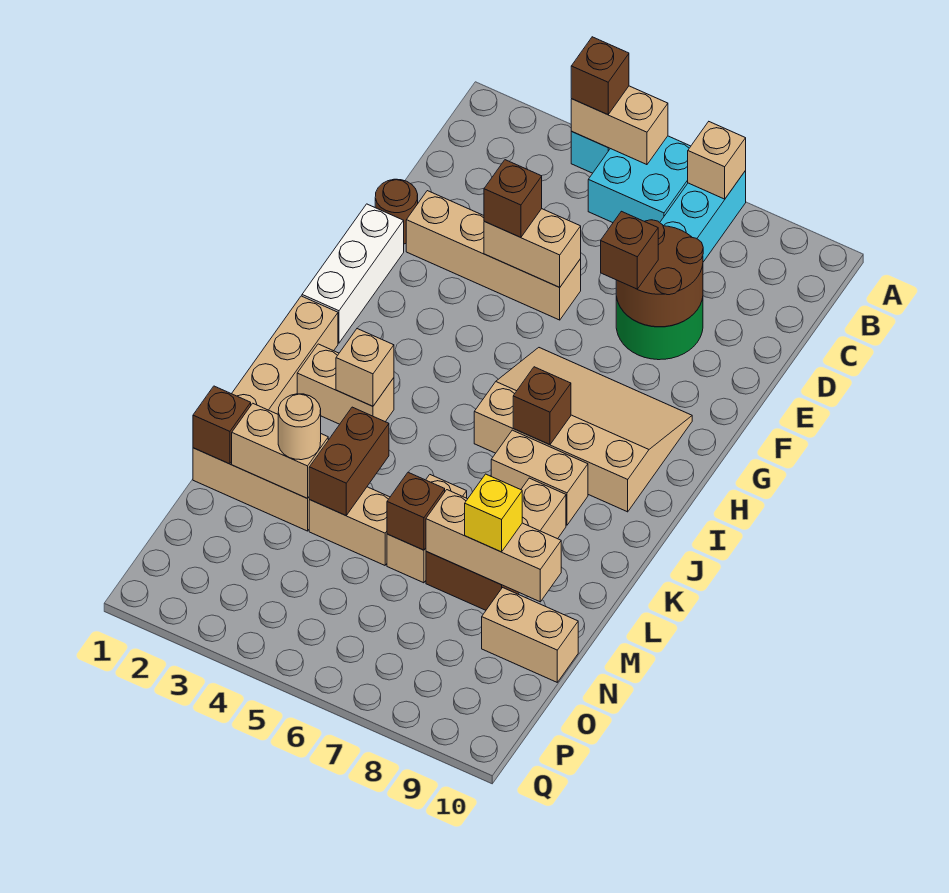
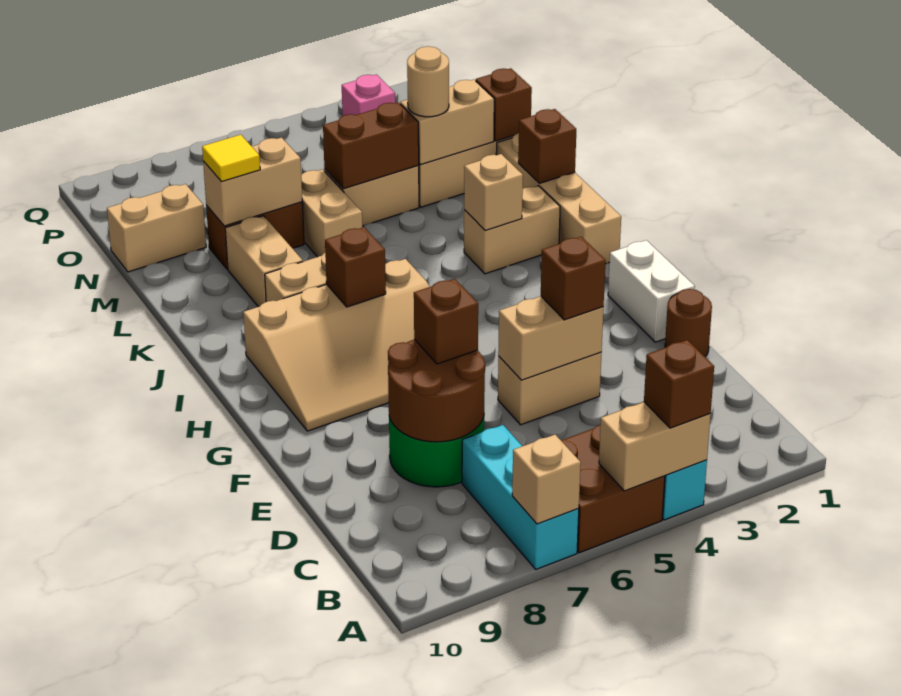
cyan brick A5:B6 level 1 -> brown brick A5:B6 level 1
tan brick E2:E5 level 1 -> tan brick E4:E5 level 1
white brick F1:H1 level 1 -> white brick F1:G1 level 1
brown brick L4:M4 level 2 -> brown brick M4:M5 level 2
brown brick M6 level 2 -> brown brick K1 level 2
tan brick M7:M9 level 2 -> tan brick M7:M8 level 2
yellow brick M8 level 3 -> yellow tile M8 level 3
none -> pink brick P3 level 1

